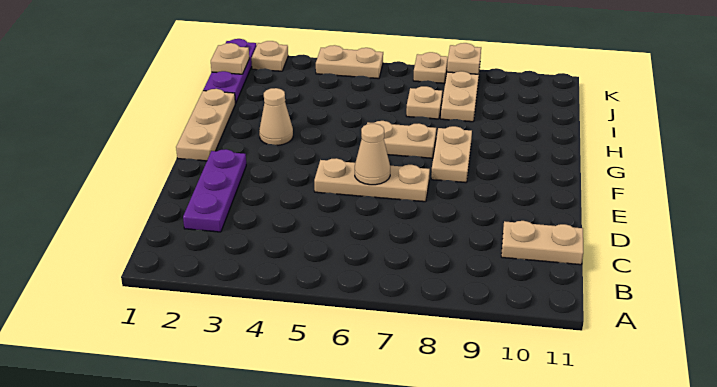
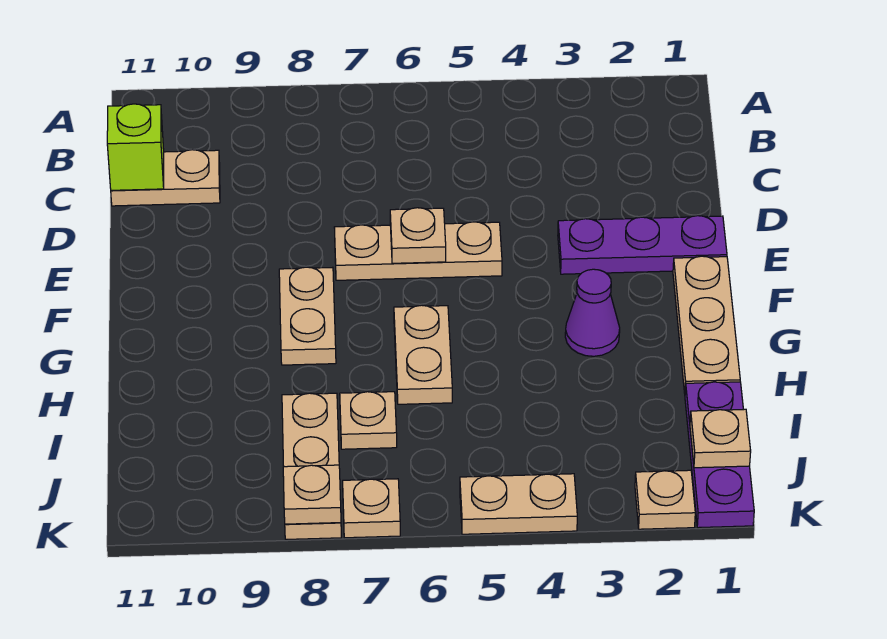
purple plate C2:E2 level 1 -> purple plate E1:E3 level 1
none -> lime brick C11 level 2
tan cone E6 level 2 -> tan plate E6 level 2
tan cone G3 level 1 -> purple cone G3 level 1
tan plate G6:G7 level 1 -> tan plate G6:H6 level 1

